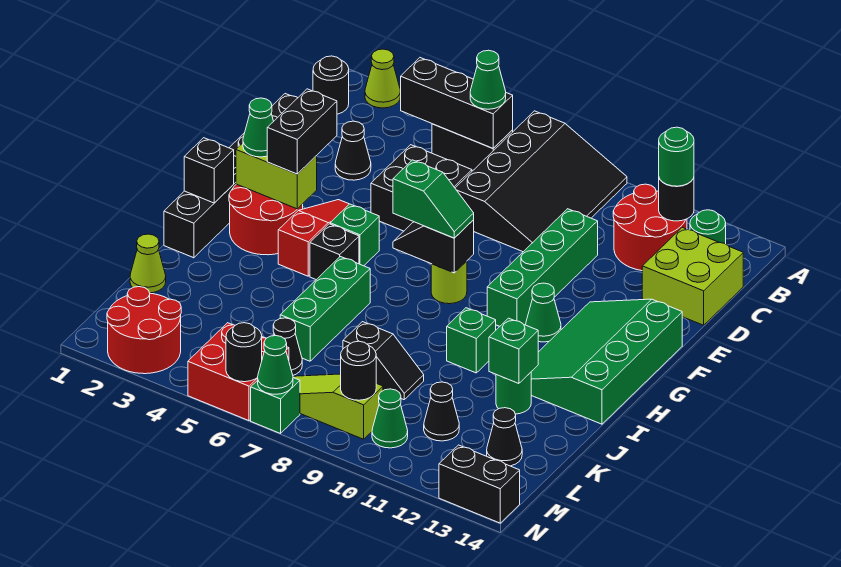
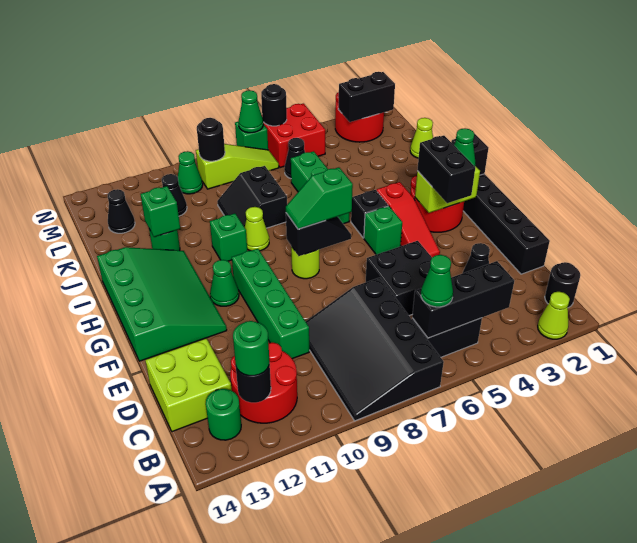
none -> lime cone I9 level 1
black slope K8:K9 level 1 top 8 -> black slope J8:K9 level 1 top 8
black brick N13:N14 level 1 -> black brick M2:M3 level 2

